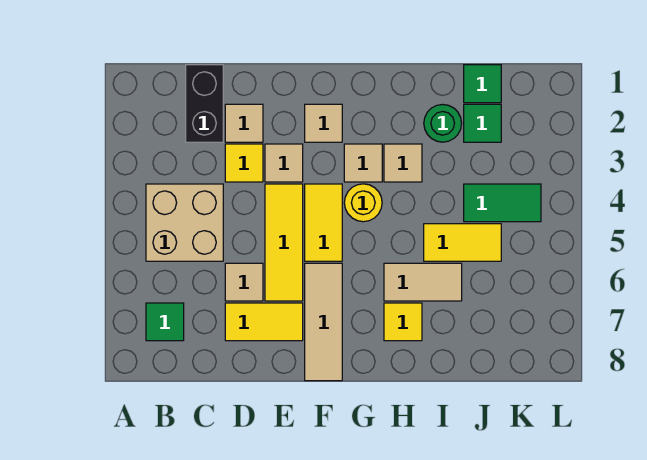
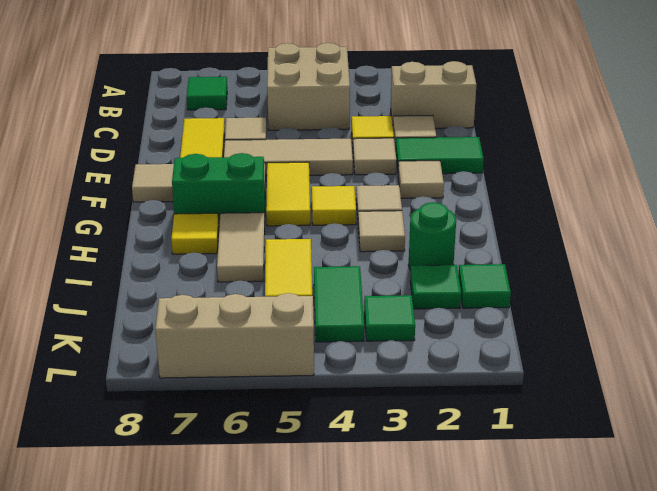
black brick C1:C2 level 1 -> tan brick C1:C2 level 1
none -> green tile E1:E2 level 1
yellow tile E4:E6 level 1 -> tan tile E4:E6 level 1
yellow tile F4:F5 level 1 -> yellow tile F5:G5 level 1
yellow round brick G4 level 1 -> yellow tile G4 level 1
none -> green brick G6:G7 level 1
none -> green tile K3 level 1
none -> tan brick L5:L7 level 1

